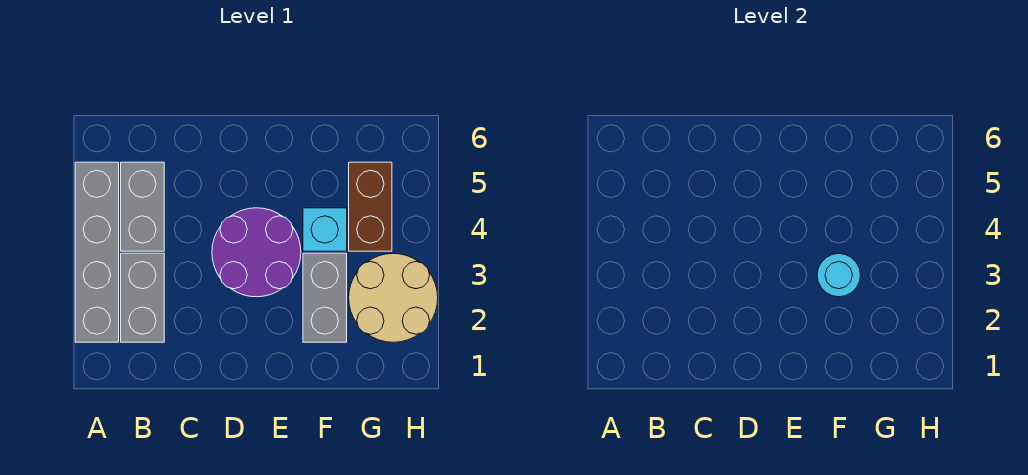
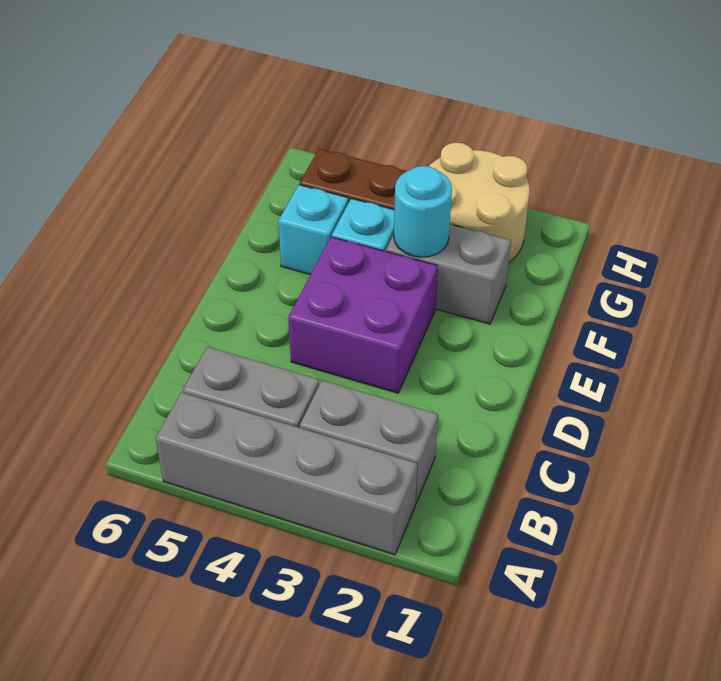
purple round brick D3:E4 level 1 -> purple brick D3:E4 level 1
none -> cyan brick F5 level 1

